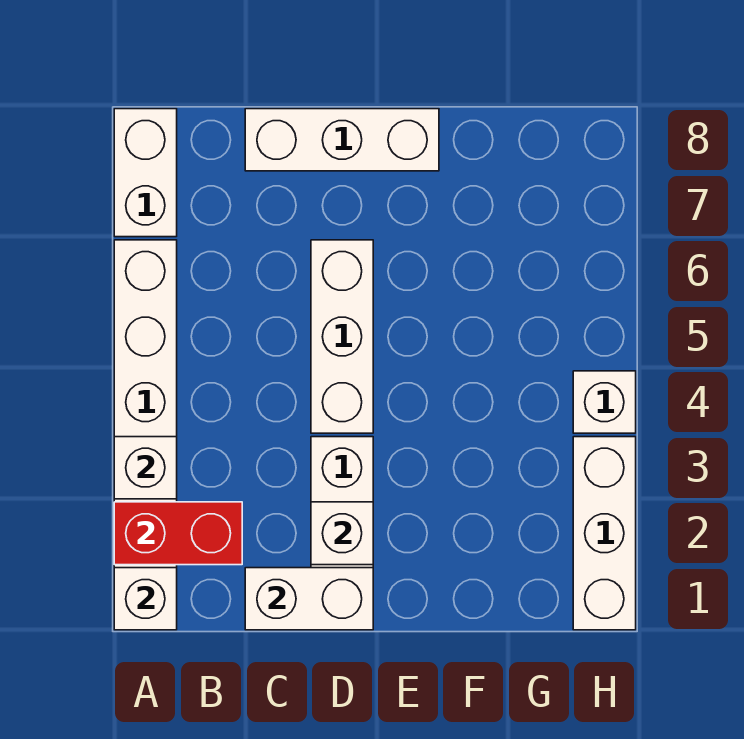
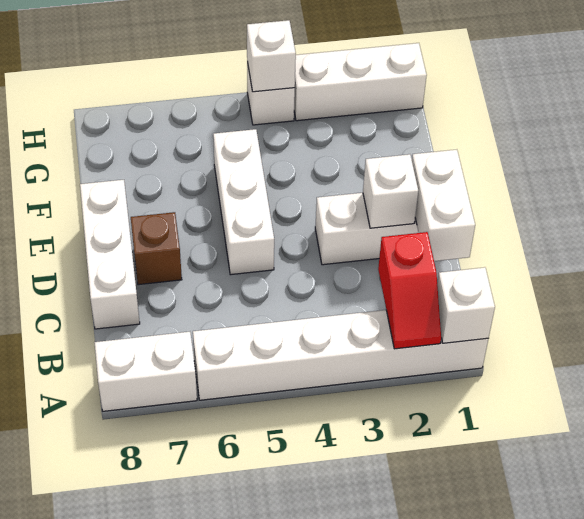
red brick A2:B2 level 2 -> red slope A2:B2 level 2 top B
white brick A3 level 2 -> white brick H4 level 2
white brick D4:D6 level 1 -> white brick D5:F5 level 1
none -> brown brick D7 level 1

